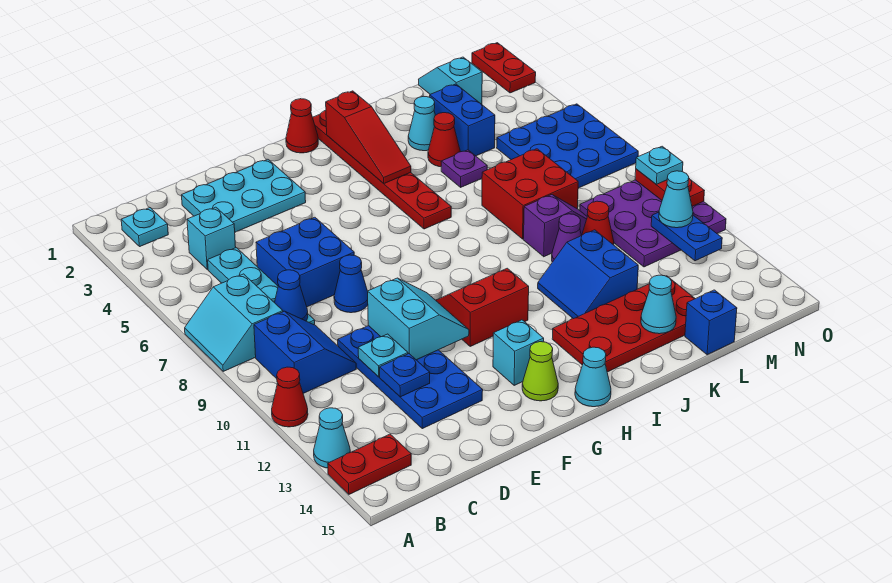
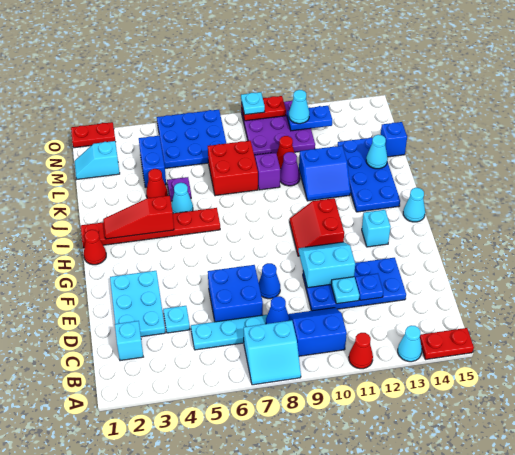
red plate A14:B14 level 1 -> red plate A14:A15 level 1
cyan plate B2 level 1 -> cyan plate D4 level 1
cyan brick C4 level 1 -> cyan brick C2 level 1
lime cone G14 level 1 -> none
red slope I2:I4 level 2 top 2 -> red slope I2:I4 level 2 top 4
red plate I13:L14 level 1 -> blue plate I13:L14 level 1
cyan cone K3 level 1 -> cyan cone J5 level 1
blue brick L3:L4 level 1 -> blue brick L4:M4 level 1

